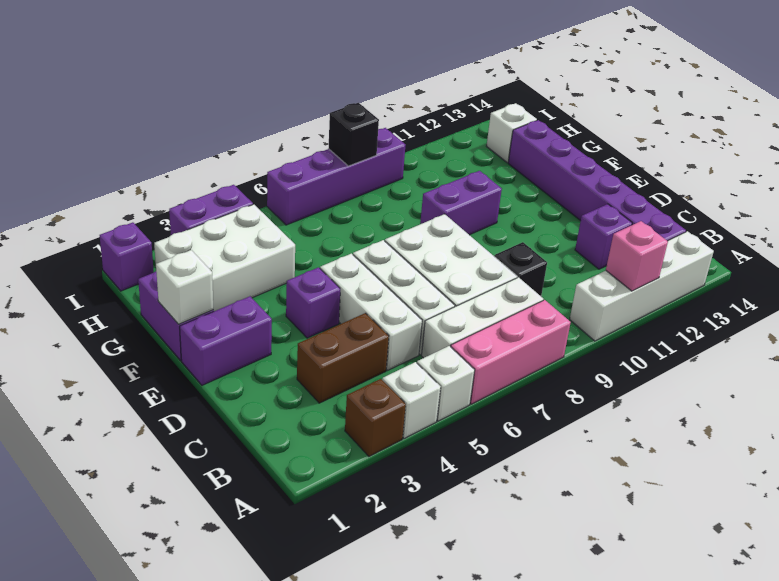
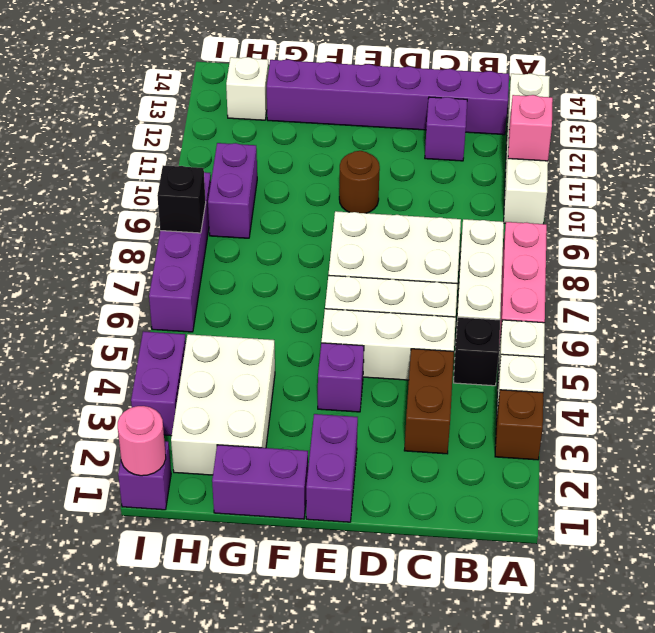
black brick C9 level 1 -> black brick B5 level 1
none -> brown round brick E10 level 1
white brick F1 level 2 -> none
purple brick F9:F10 level 1 -> purple brick H9:H10 level 1
none -> pink round brick I1 level 2

